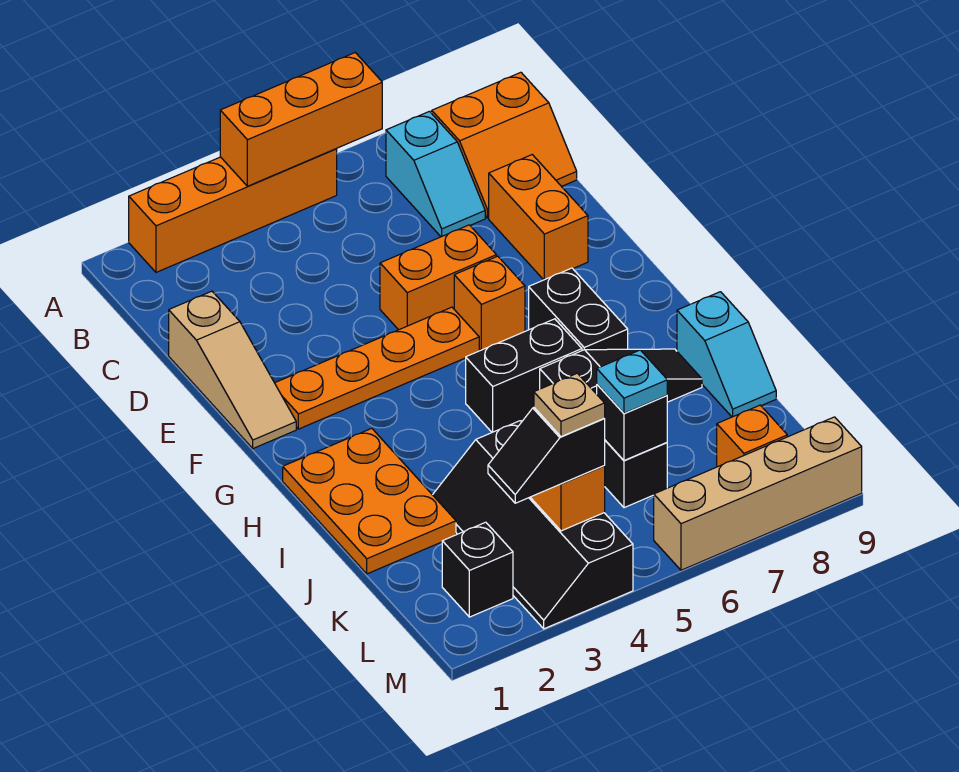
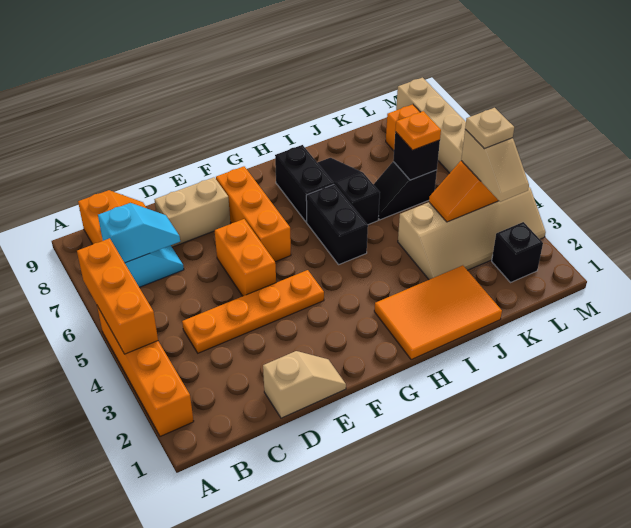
tan slope D1:F1 level 1 top D -> tan slope D1:E1 level 1 top D
orange brick D8:E8 level 1 -> tan brick D8:E8 level 1
orange plate F2:F5 level 1 -> orange plate C4:F4 level 1
orange brick F6 level 1 -> orange brick F6:F8 level 1
black brick G7:H7 level 1 -> black brick H7:H8 level 1
orange plate H1:J2 level 1 -> orange tile H1:J2 level 1
cyan slope I9:J9 level 1 top I -> cyan slope B7:C7 level 2 top B
black slope J3:M4 level 1 top 4 -> tan slope J3:M4 level 1 top 4
cyan plate K6 level 3 -> orange plate K6 level 3
black slope L3:L4 level 3 top 4 -> tan slope L3:L4 level 3 top 4

